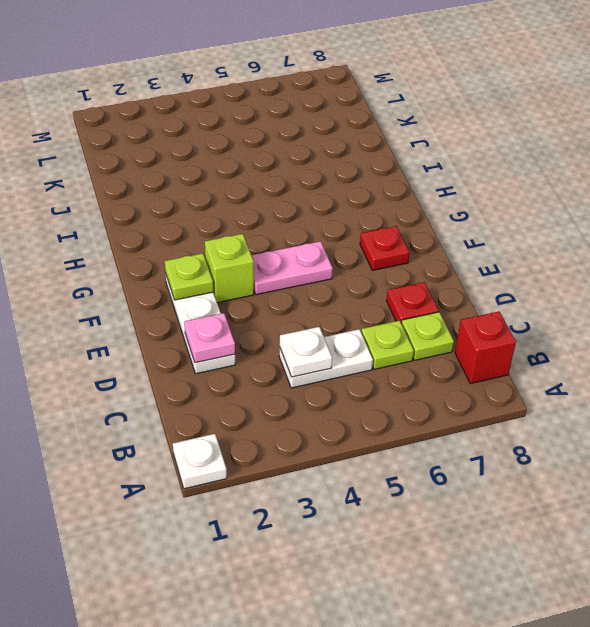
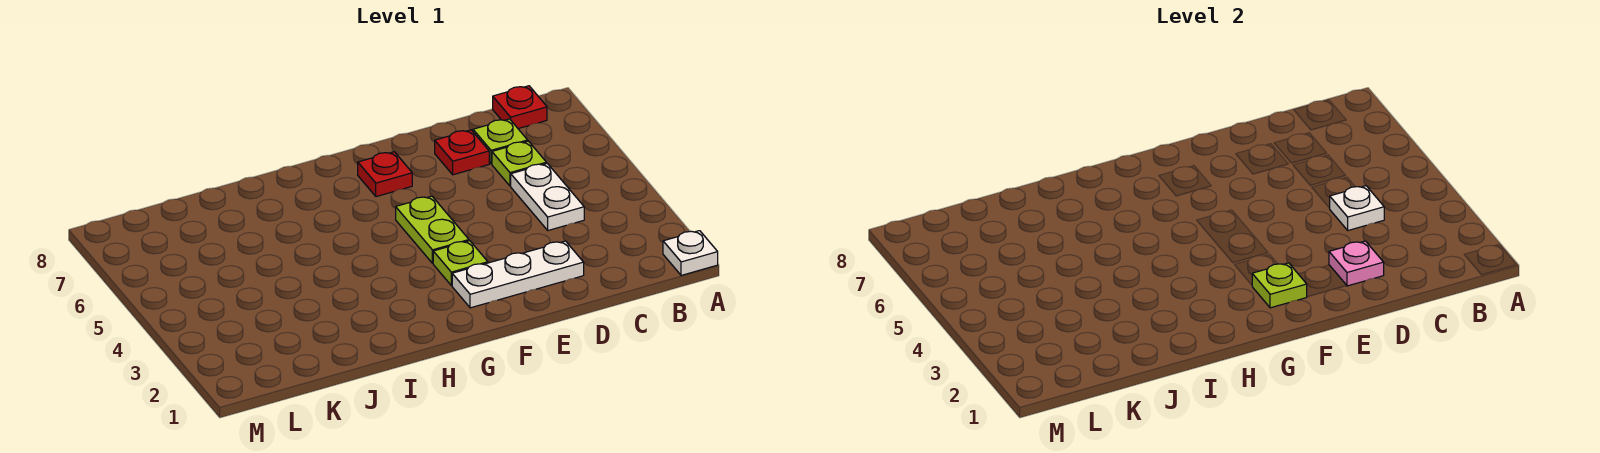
red brick B8 level 1 -> red plate B8 level 1
lime brick F3 level 1 -> lime plate F3 level 1
pink plate F4:F5 level 1 -> lime plate F4:F5 level 1

